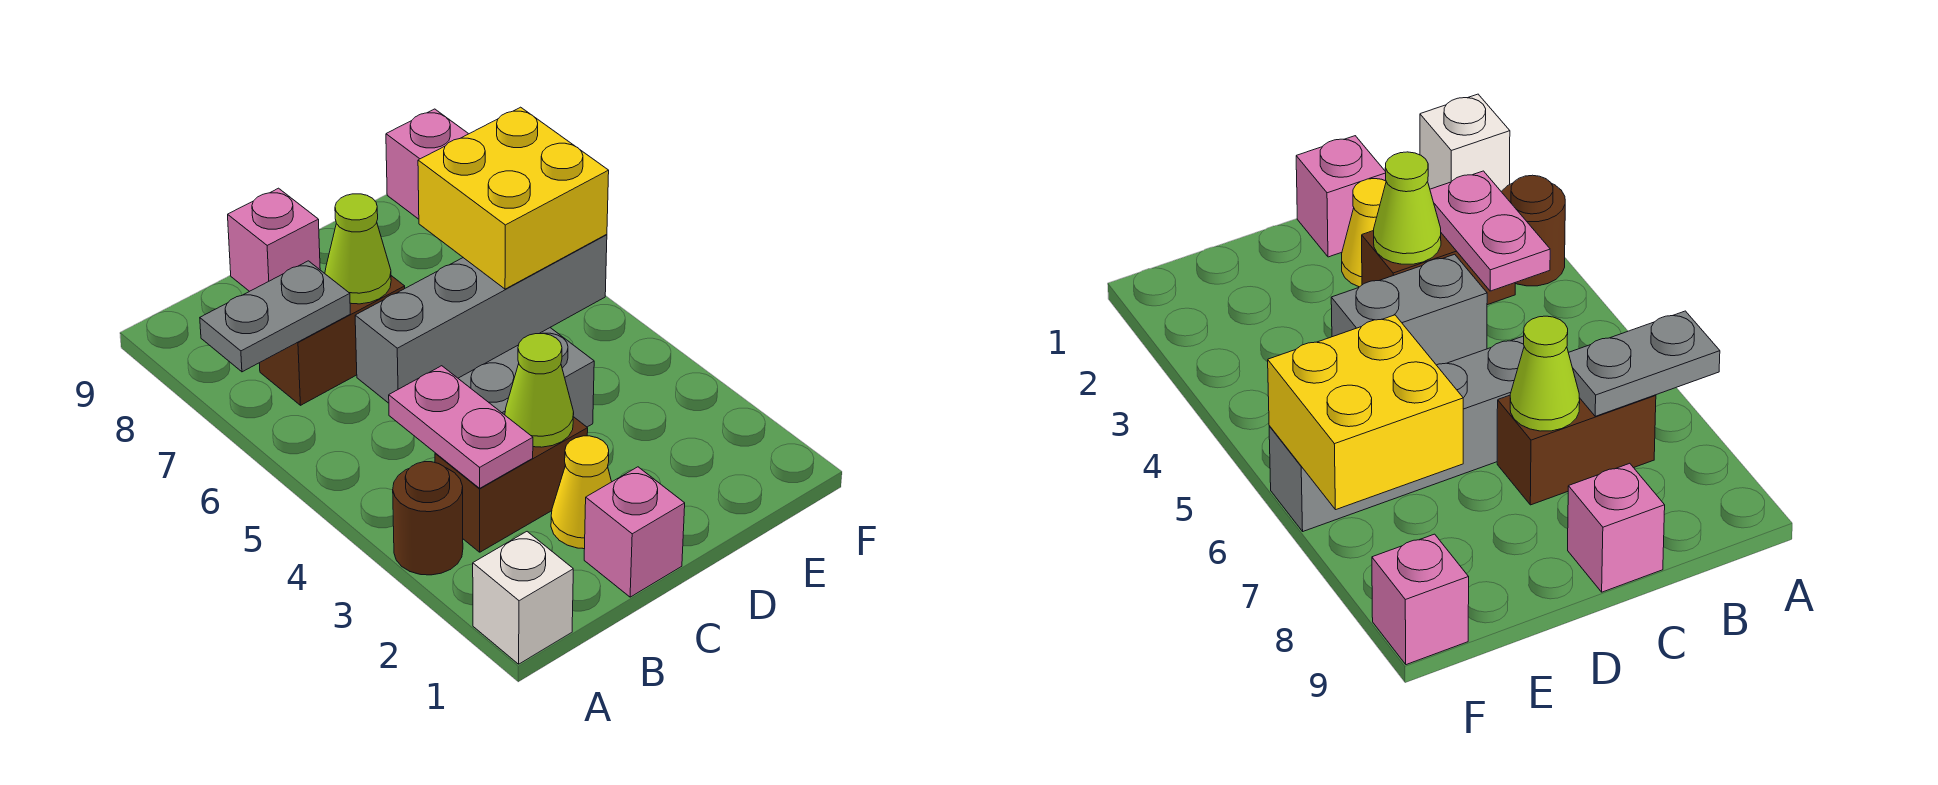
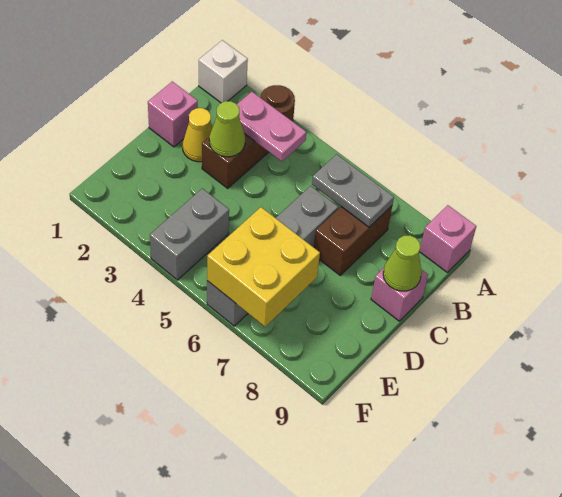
grey plate A7:B7 level 2 -> grey plate B6:B7 level 2
grey brick C4:D4 level 1 -> grey brick E4:F4 level 1
lime cone C7 level 2 -> lime cone C9 level 2
pink brick F9 level 1 -> pink brick A9 level 1

